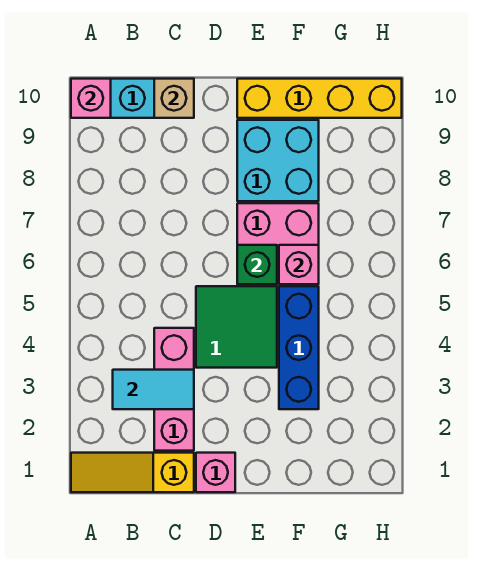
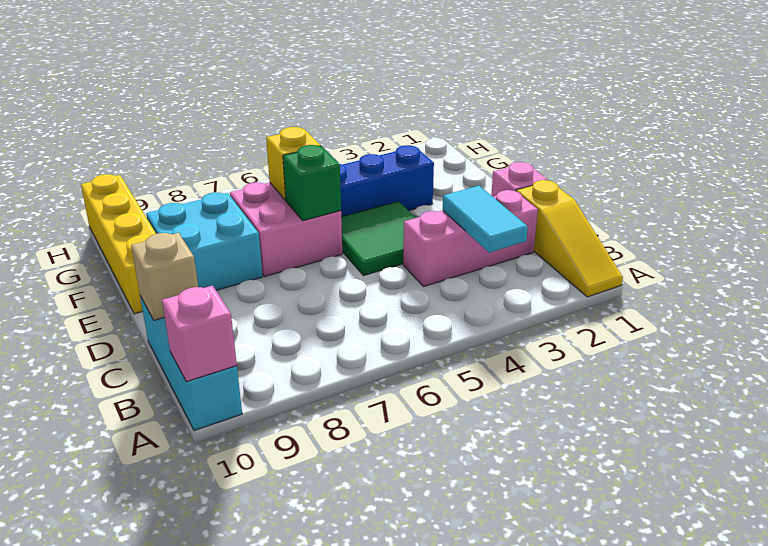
pink brick F6 level 2 -> yellow brick F6 level 2

